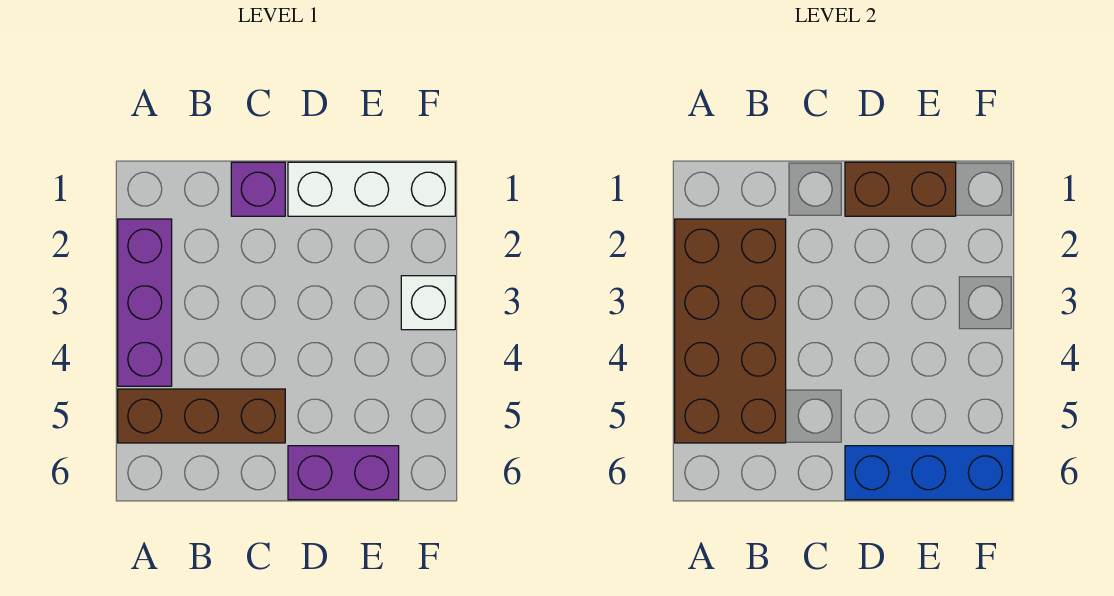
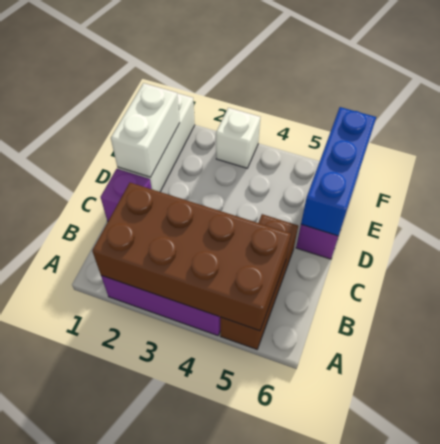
brown brick D1:E1 level 2 -> white brick D1:E1 level 2

